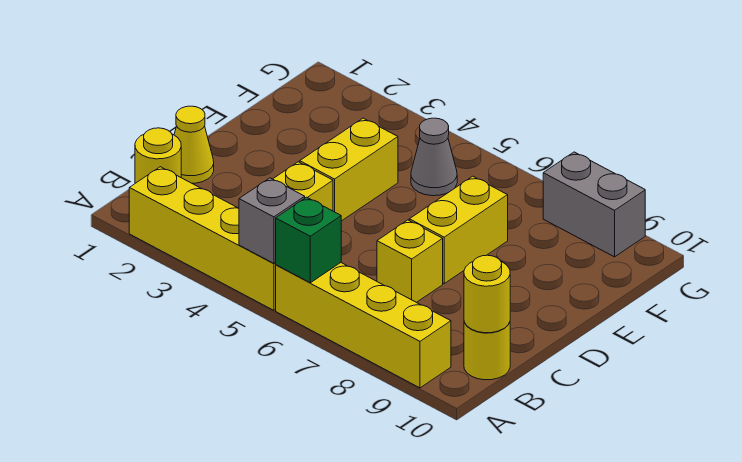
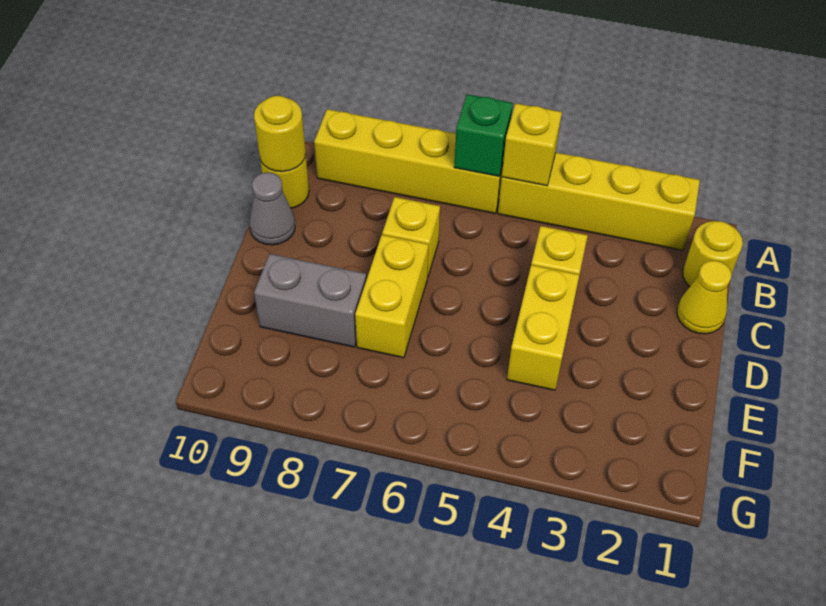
grey brick A5 level 2 -> yellow brick A5 level 2
grey cone F5 level 1 -> grey cone C10 level 1
grey brick G8:G9 level 1 -> grey brick E8:E9 level 1

